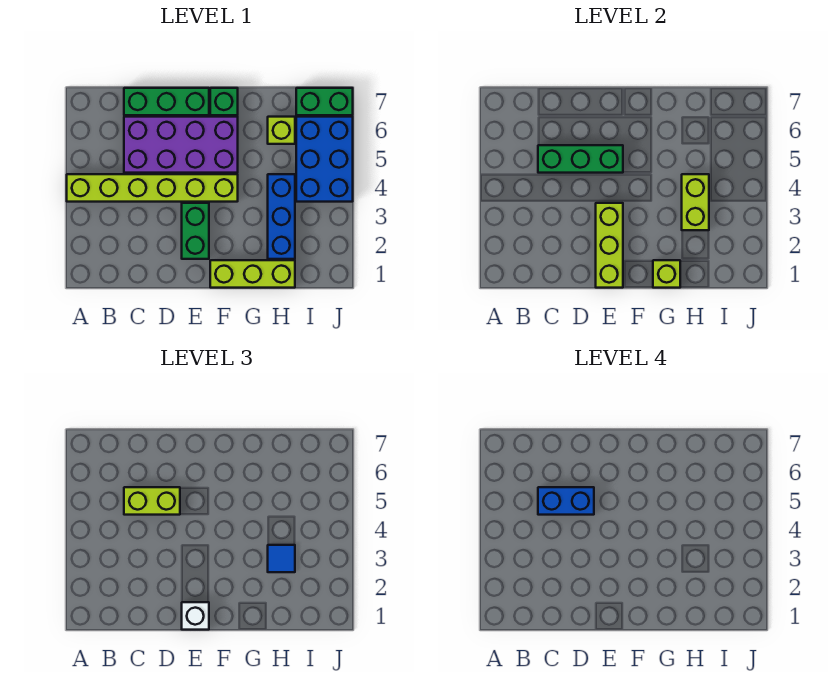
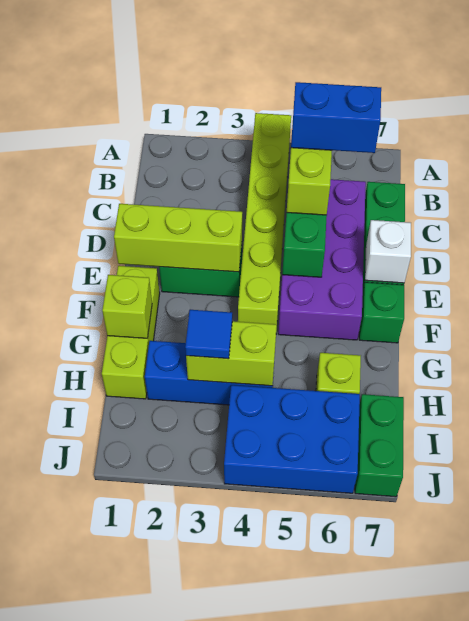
blue brick C5:D5 level 4 -> blue brick C5:C6 level 4
white brick E1 level 3 -> white brick E7 level 2

